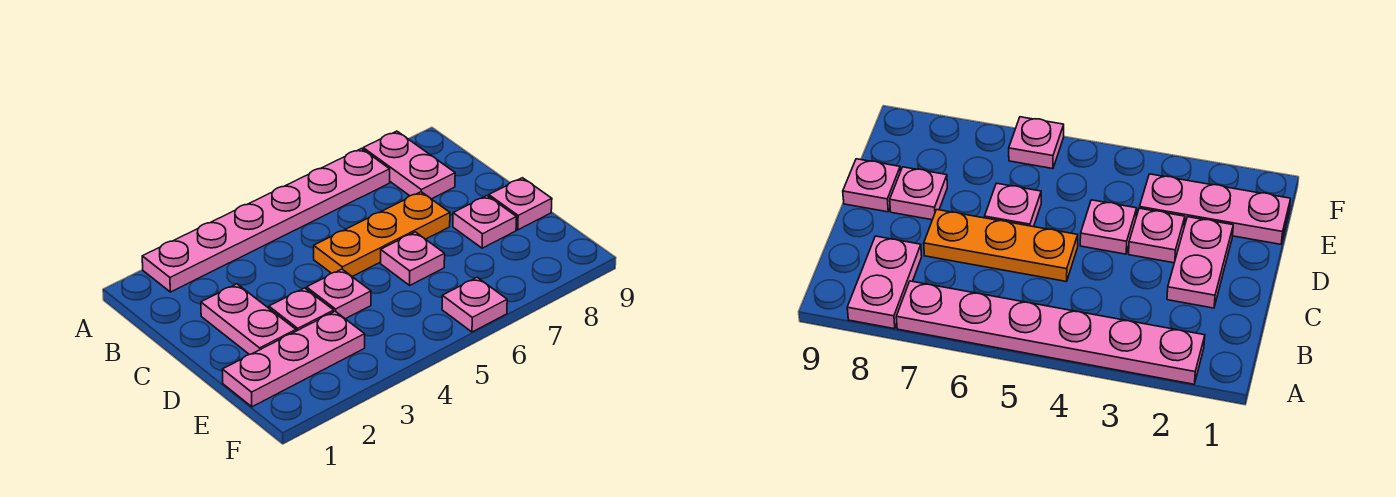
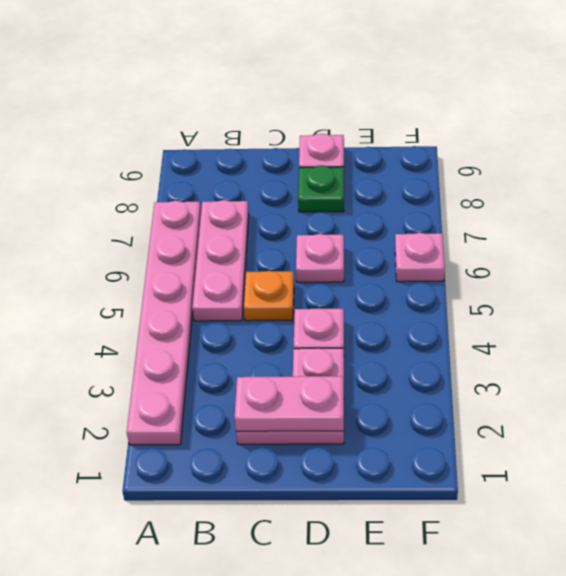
pink plate A8:B8 level 1 -> pink plate C2:D2 level 2
orange plate C5:C7 level 1 -> orange plate C5 level 1
pink plate D8 level 1 -> green plate D8 level 1
pink plate E1:E3 level 1 -> pink plate B5:B7 level 1

